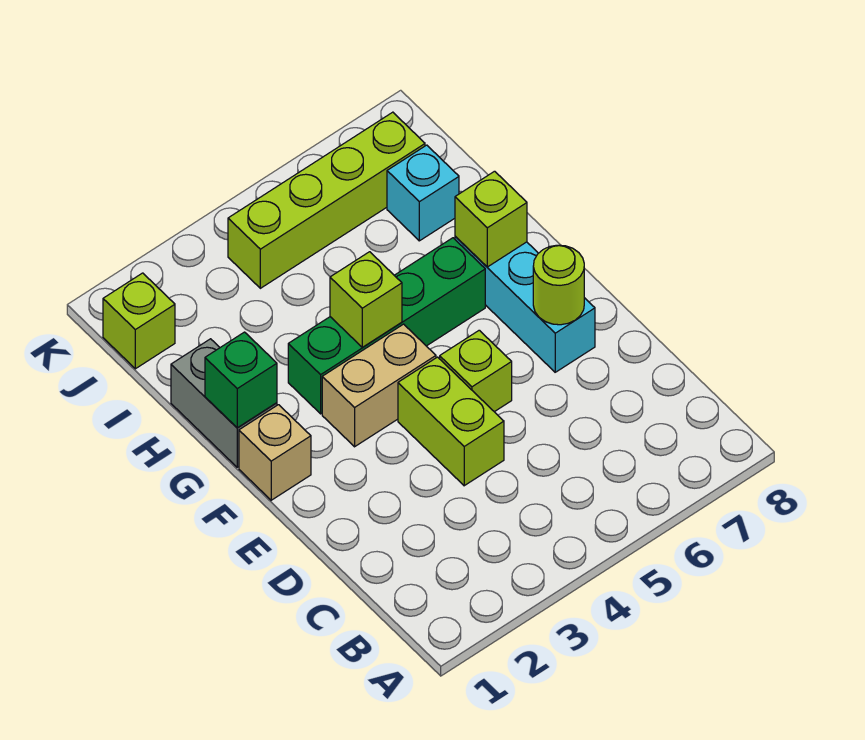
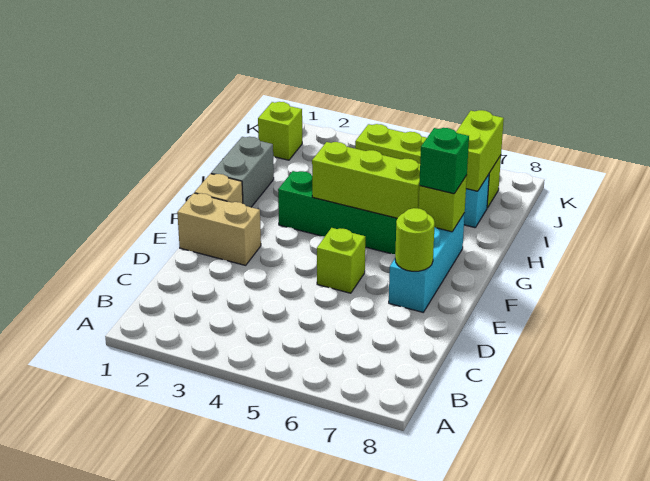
lime brick D4:E4 level 1 -> lime brick I7:J7 level 2
tan brick F3:F4 level 1 -> tan brick E1:E2 level 1
green brick G1 level 2 -> green brick G7 level 3
lime brick G4 level 2 -> lime brick G4:G6 level 2

